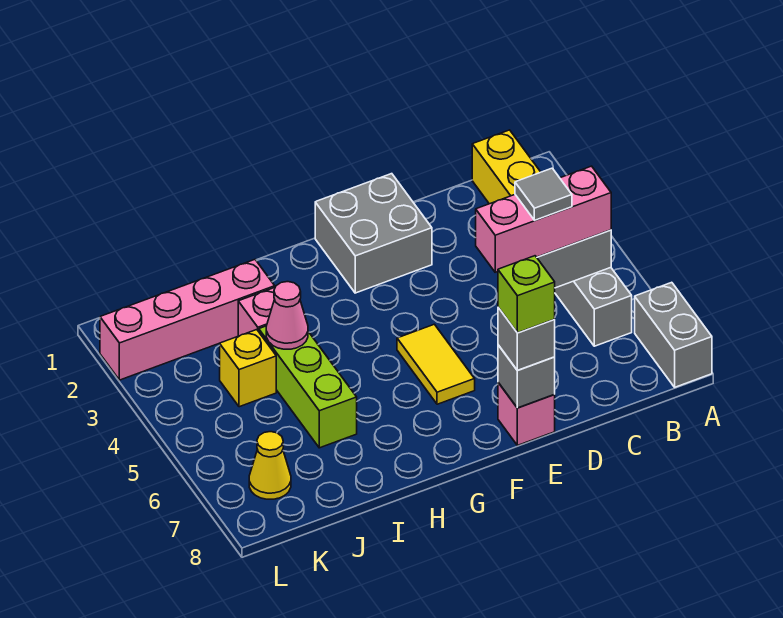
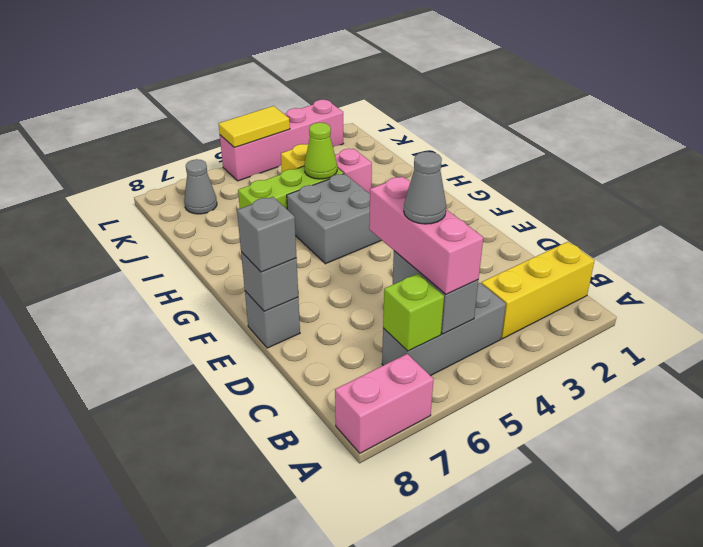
grey brick A7:A8 level 1 -> pink brick A7:A8 level 1
grey tile C5 level 4 -> grey cone C5 level 4
grey brick E1:F2 level 1 -> grey brick G4:H5 level 1
pink brick E8 level 1 -> grey brick E8 level 1
lime brick E8 level 4 -> lime brick B6 level 2
yellow tile F5:F6 level 1 -> yellow tile L4:L5 level 2
pink brick I2:L2 level 1 -> pink brick L2:L5 level 1
pink cone I4 level 2 -> lime cone I4 level 2
yellow cone K7 level 1 -> grey cone K7 level 1

